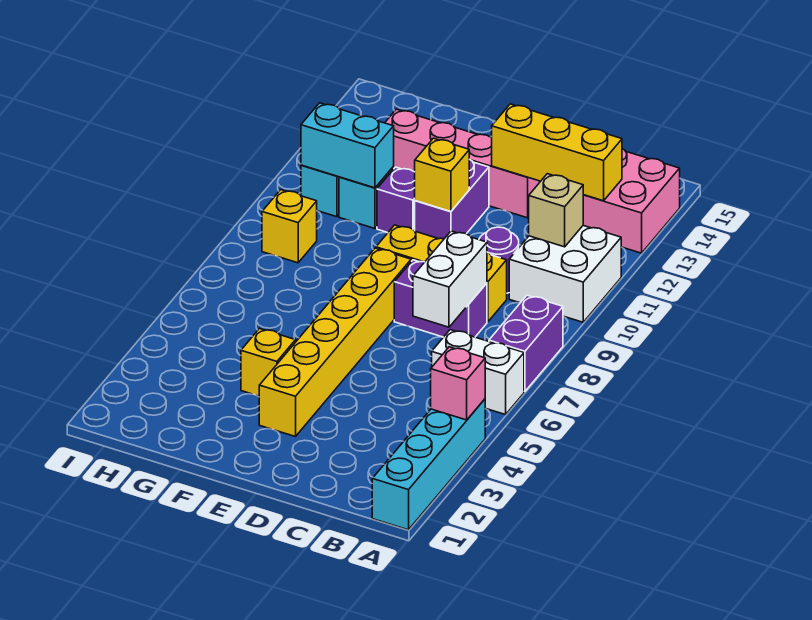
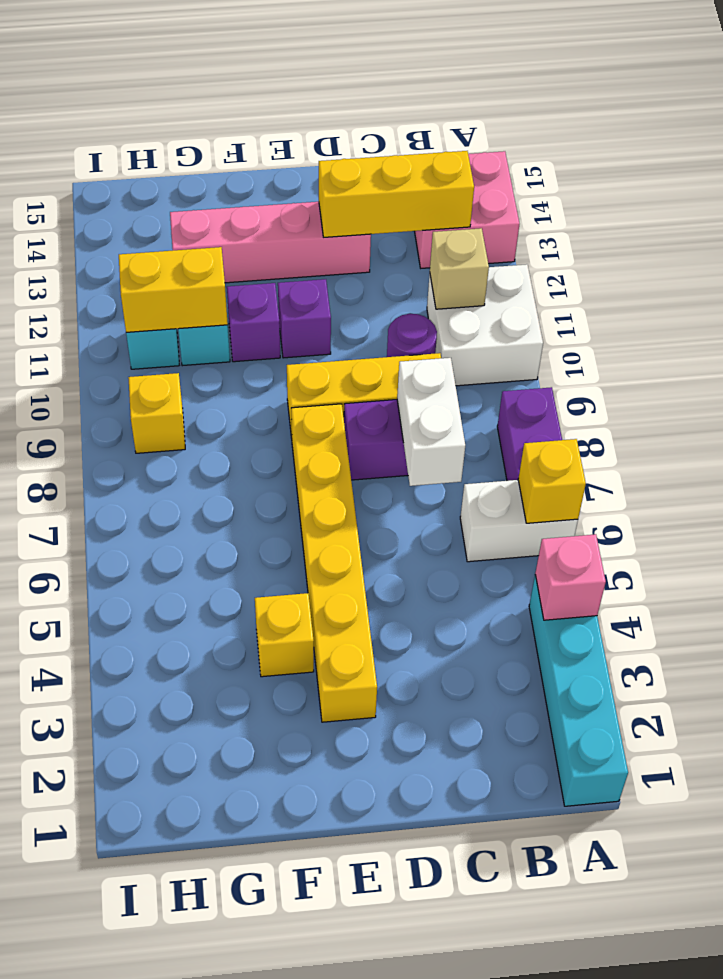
purple brick E11:E12 level 1 -> purple brick E11 level 1
yellow brick E11 level 2 -> yellow brick A6 level 2
cyan brick G11:H11 level 2 -> yellow brick G11:H11 level 2

